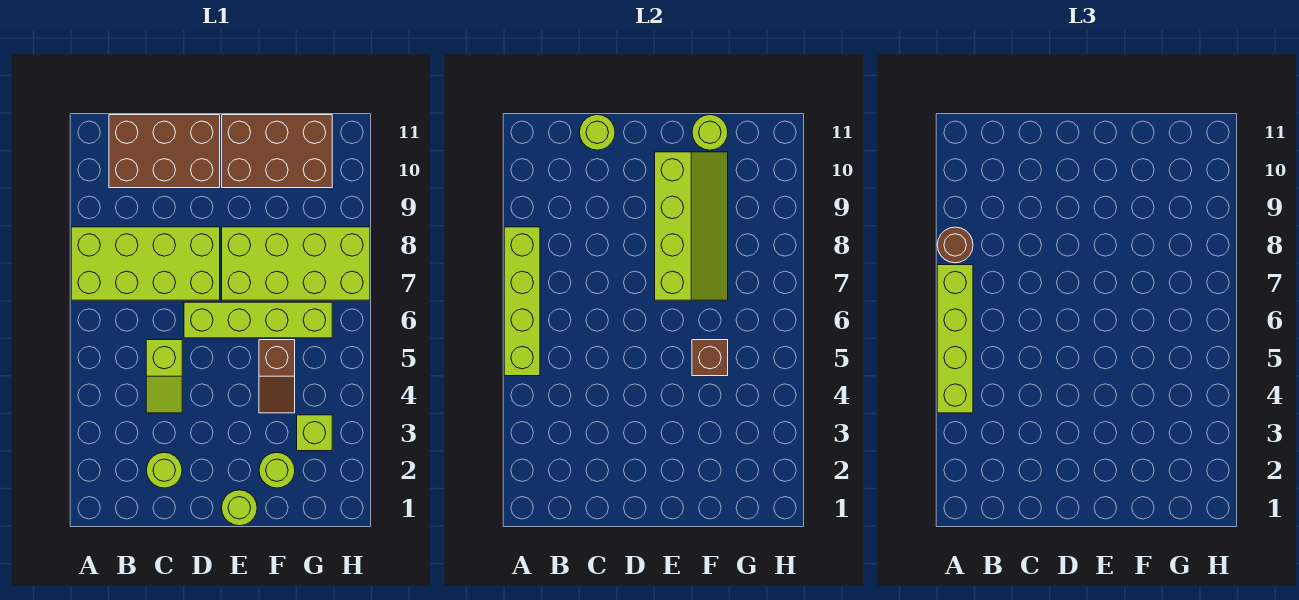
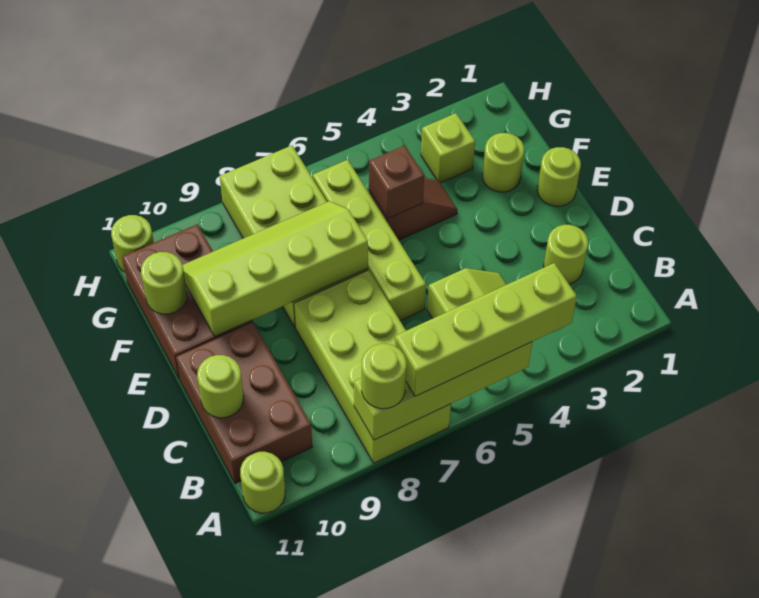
brown round brick A8 level 3 -> lime round brick A8 level 3
none -> lime round brick A11 level 1
none -> lime round brick H11 level 1

